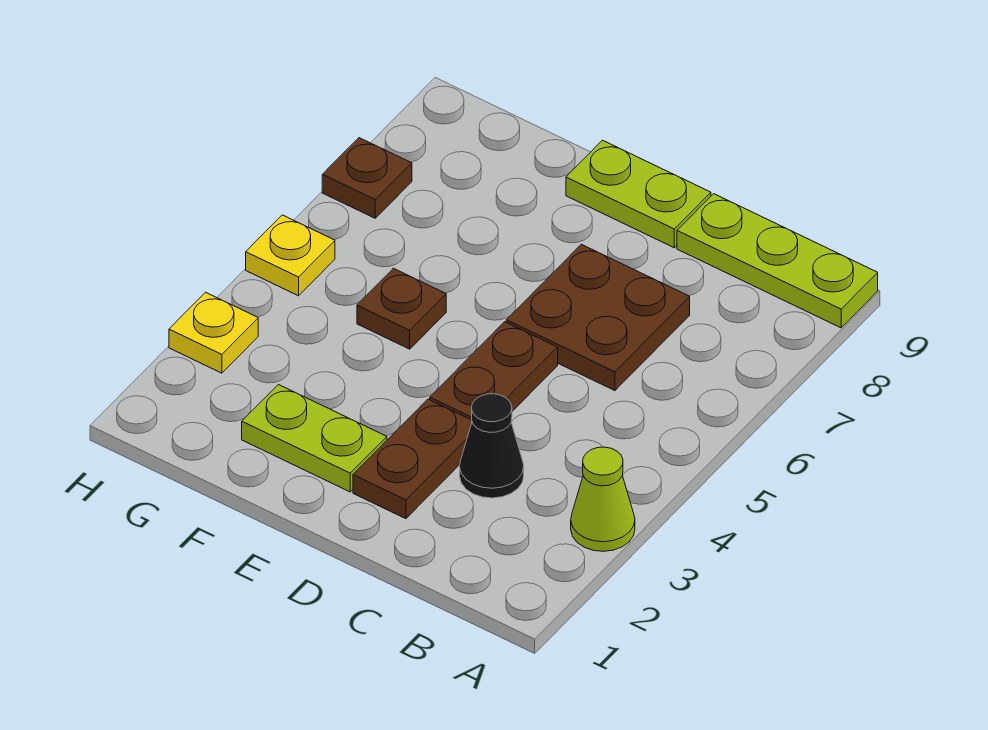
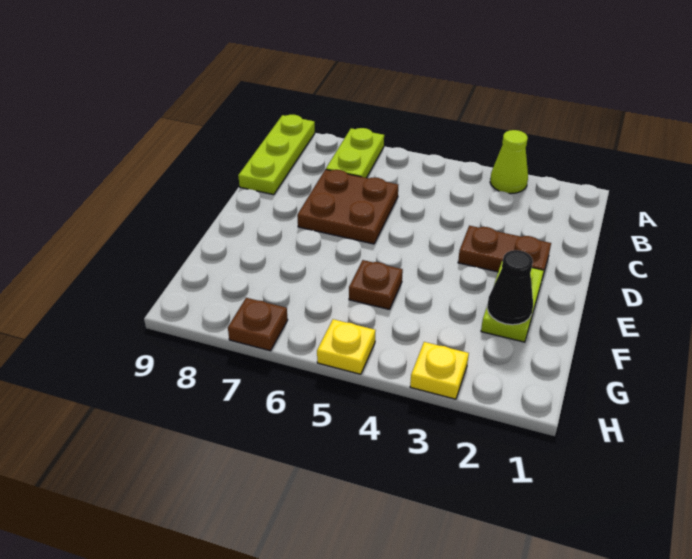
black cone C3 level 1 -> black cone F2 level 2
brown plate D4:D5 level 1 -> none
lime plate D9:E9 level 1 -> lime plate A7:B7 level 1

